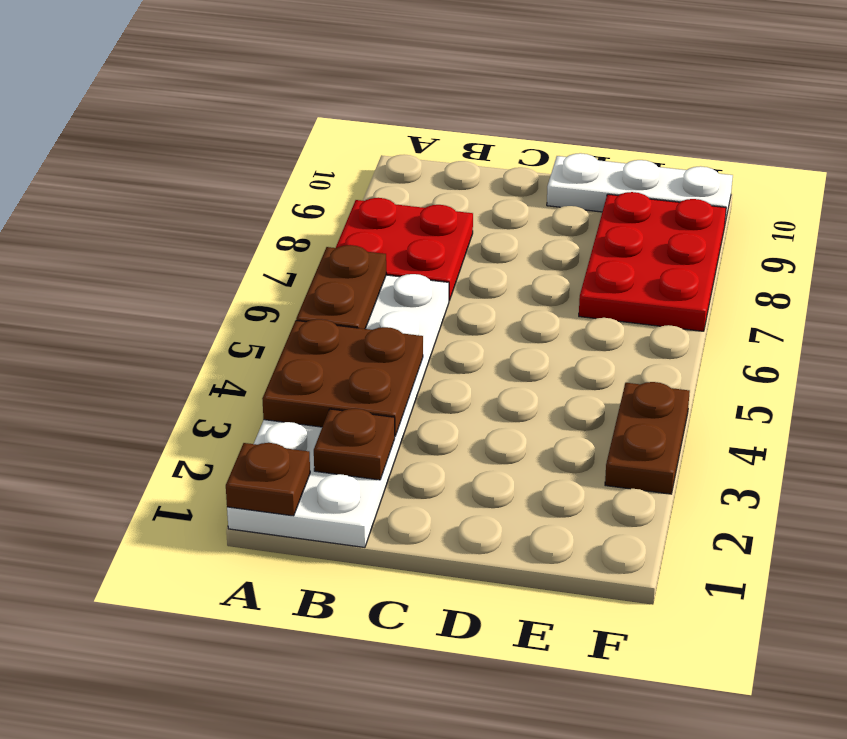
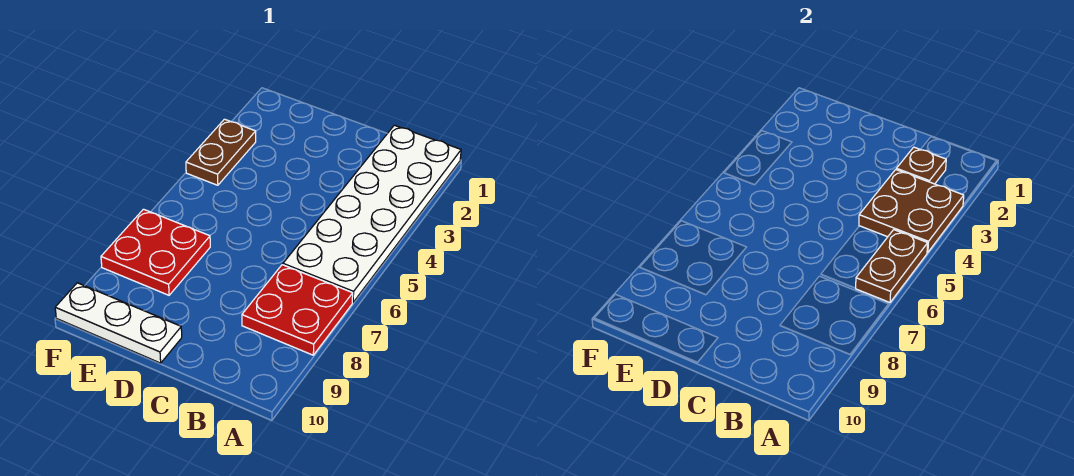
brown plate A1 level 2 -> none
red plate E7:F9 level 1 -> red plate E7:F8 level 1

